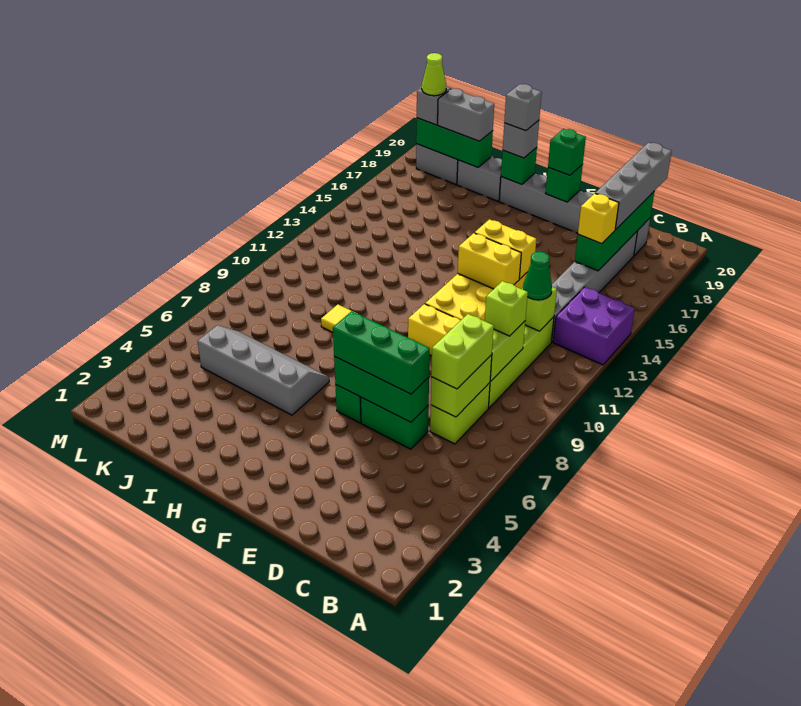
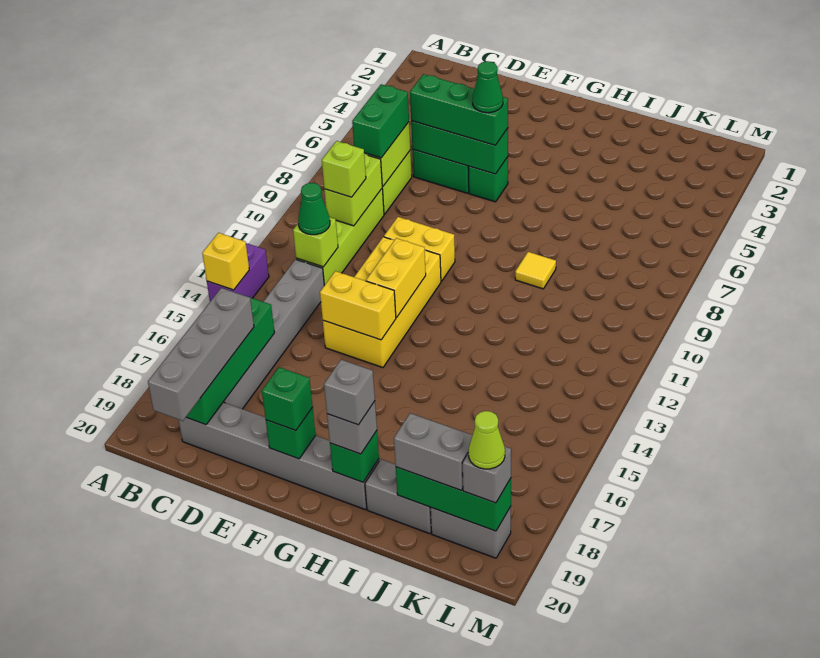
purple brick A13:B14 level 1 -> purple brick A13:A14 level 1
lime brick C7:C8 level 3 -> green brick C7:C8 level 3
yellow brick C16 level 3 -> yellow brick A14 level 2
yellow brick E13:F13 level 2 -> yellow brick F12:F13 level 2
none -> green cone F6 level 4
grey slope H5:K6 level 1 top 5 -> none

